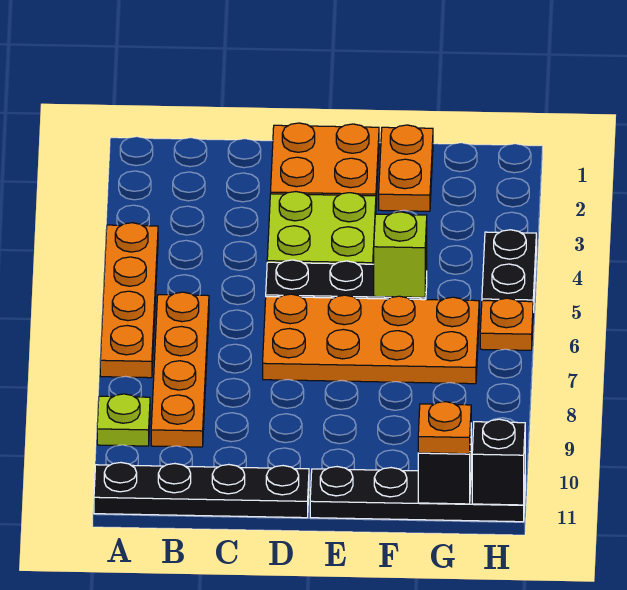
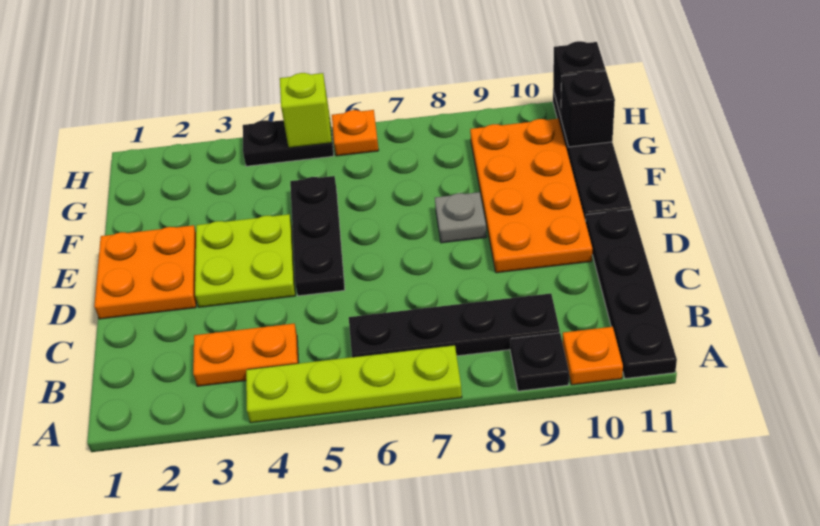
orange plate A4:A7 level 1 -> lime plate A4:A7 level 1
lime plate A9 level 1 -> black plate A9 level 1
orange plate B6:B9 level 1 -> black plate B6:B9 level 1
orange plate D6:G7 level 1 -> orange plate D9:G10 level 1
none -> grey plate E8 level 1
orange plate F1:F2 level 1 -> orange plate B3:B4 level 1
lime brick F5 level 2 -> lime brick H5 level 2
orange plate G11 level 3 -> orange plate A10 level 1

